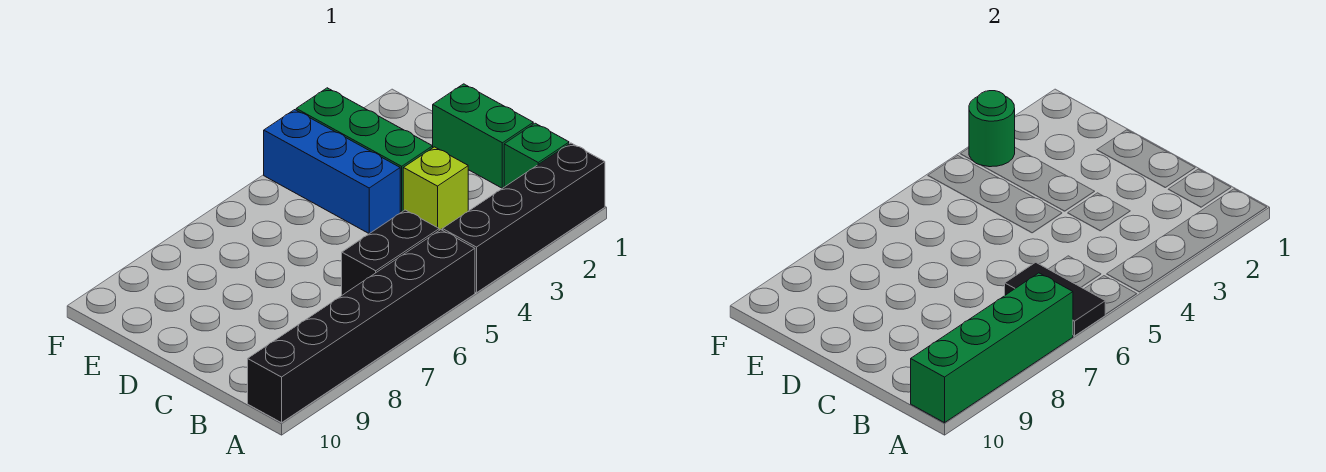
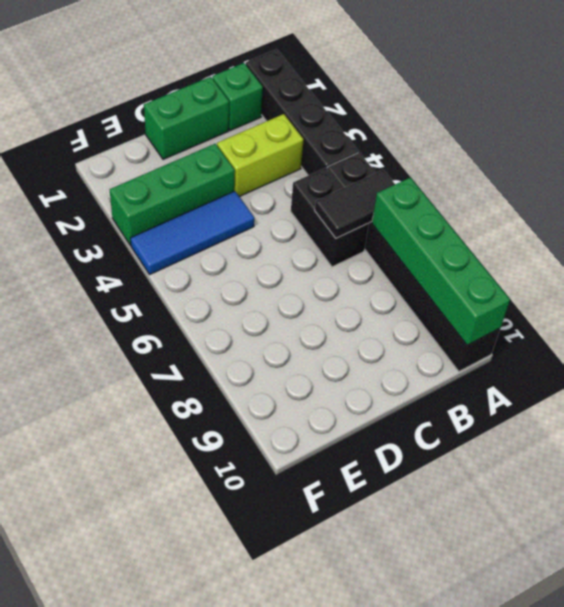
lime brick C3 level 1 -> lime brick B3:C3 level 1
blue brick D4:F4 level 1 -> blue tile D4:F4 level 1
green round brick F3 level 2 -> none

